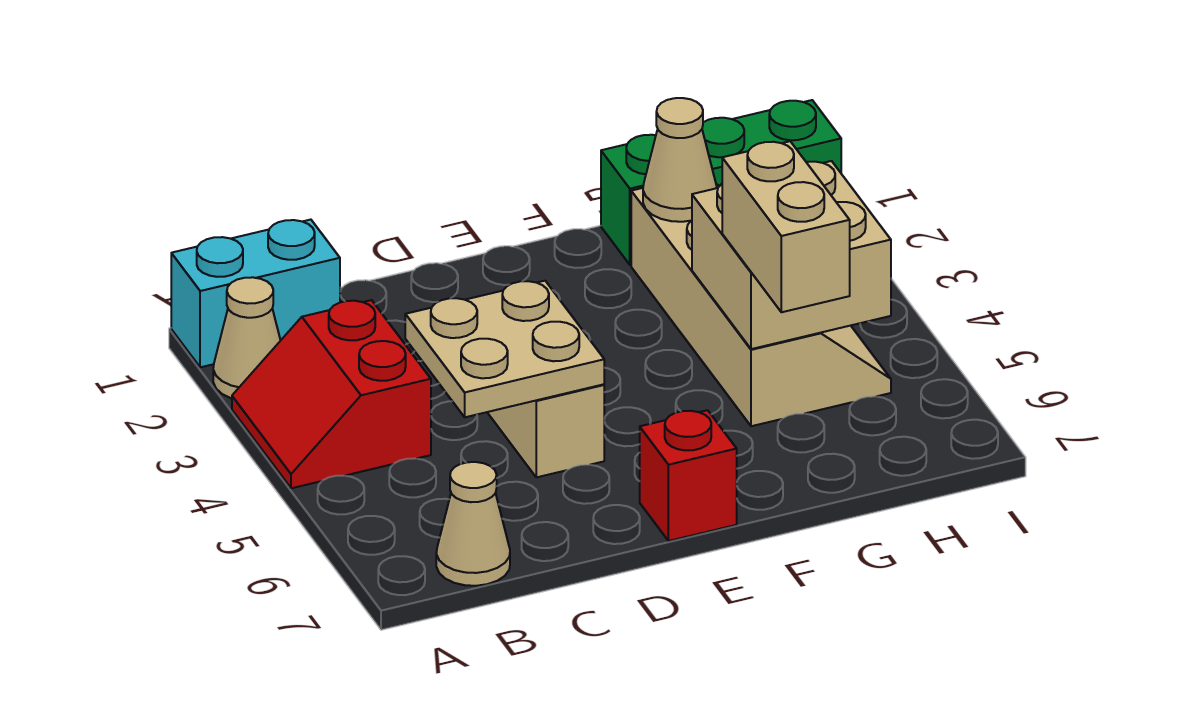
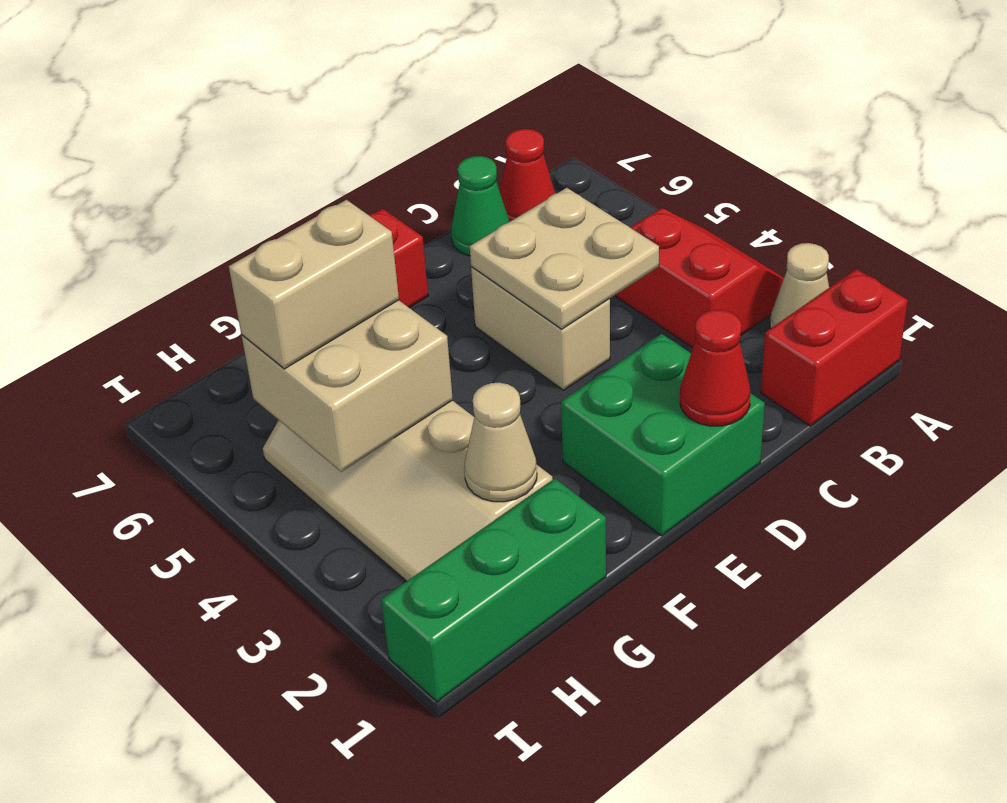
cyan brick A1:B1 level 1 -> red brick A1:B1 level 1
tan cone B7 level 1 -> red cone B7 level 1
none -> green cone C7 level 1
none -> green brick D1:E2 level 1
none -> red cone D1 level 2
tan brick G5:G6 level 3 -> tan brick G5:H5 level 3

